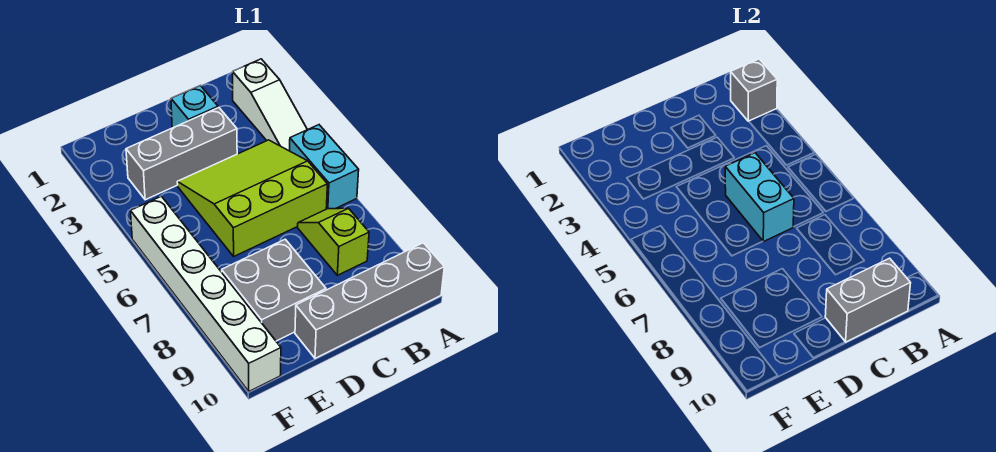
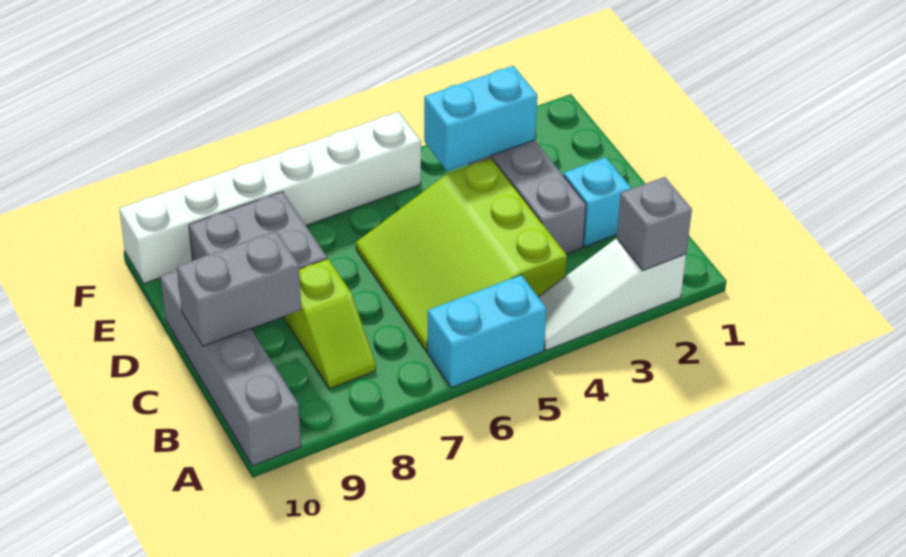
lime slope B4:D6 level 1 top 6 -> lime slope B4:D6 level 1 top 4
lime slope B7:B8 level 1 top 8 -> lime slope B8:C8 level 1 top C
grey brick B10:C10 level 2 -> grey brick C9:C10 level 2
cyan brick C5:C6 level 2 -> cyan brick E3:E4 level 2

